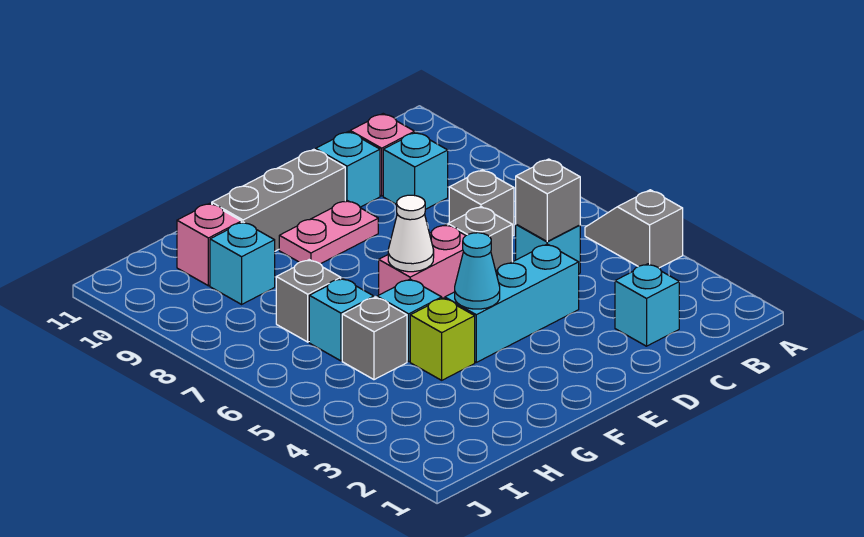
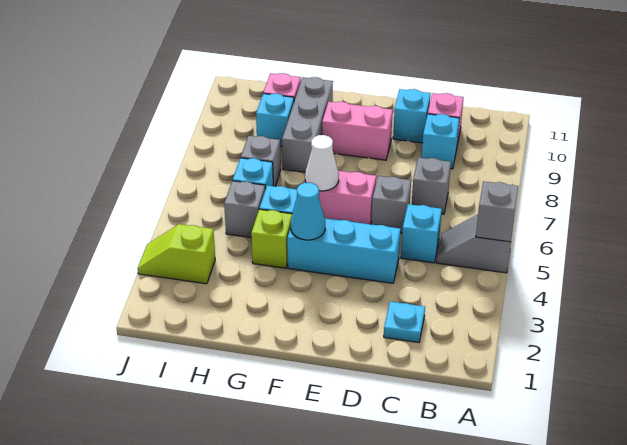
grey slope A4:A5 level 1 top 4 -> grey slope A5:B5 level 1 top A
cyan brick C2 level 1 -> cyan plate C2 level 1
grey brick C5 level 2 -> grey brick A5 level 2
pink plate E9:F9 level 1 -> pink brick E9:F9 level 1
grey brick E10:G10 level 1 -> grey brick G8:G10 level 1
none -> lime slope I3:J3 level 1 top I

